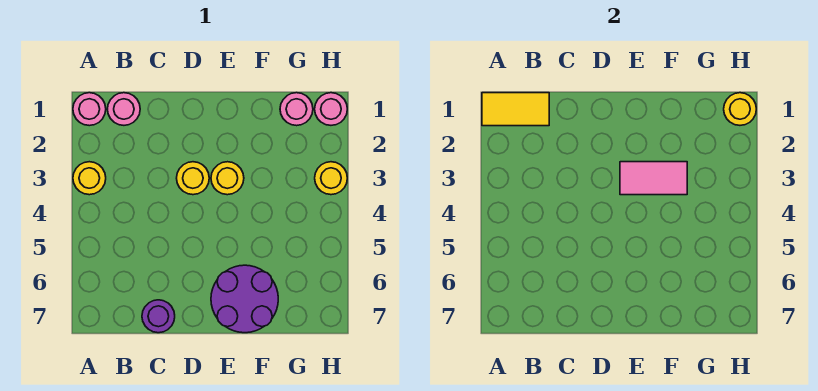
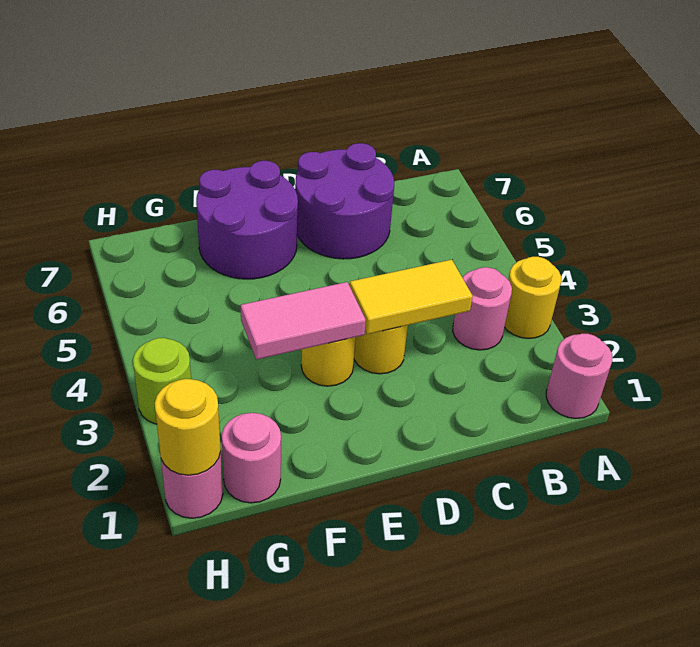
yellow tile A1:B1 level 2 -> yellow tile C3:D3 level 2
pink round brick B1 level 1 -> pink round brick B3 level 1
purple round brick C7 level 1 -> purple round brick C6:D7 level 1
yellow round brick H3 level 1 -> lime round brick H3 level 1

